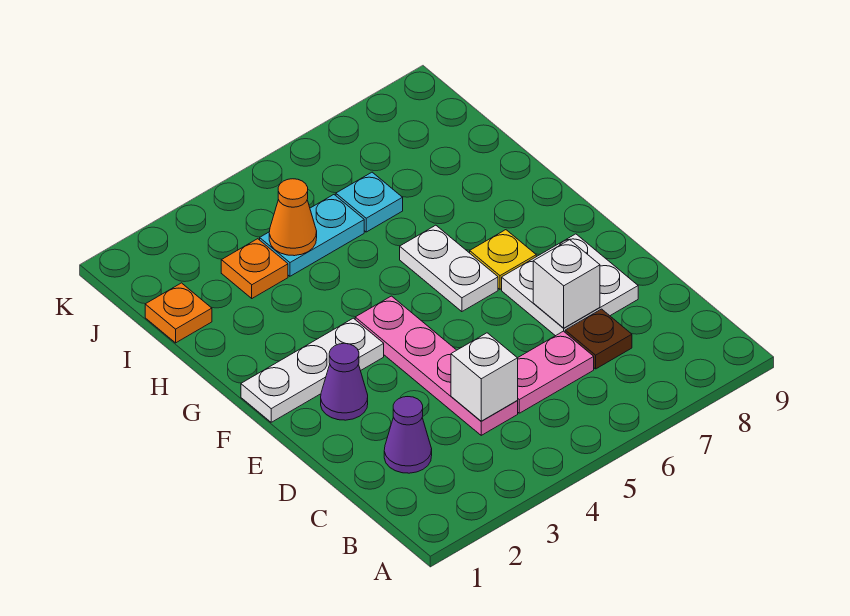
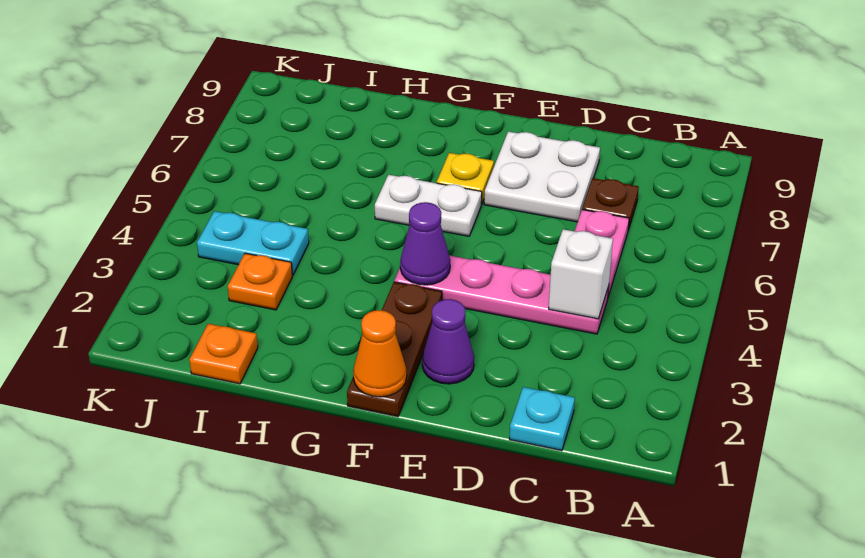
purple cone C2 level 1 -> purple cone F4 level 2
white brick D7 level 2 -> none
white plate F1:F3 level 1 -> brown plate F1:F3 level 1
cyan plate I4:I5 level 1 -> cyan plate I4:J4 level 1
orange cone I4 level 2 -> orange cone F1 level 2
cyan plate I6 level 1 -> cyan plate C1 level 1

